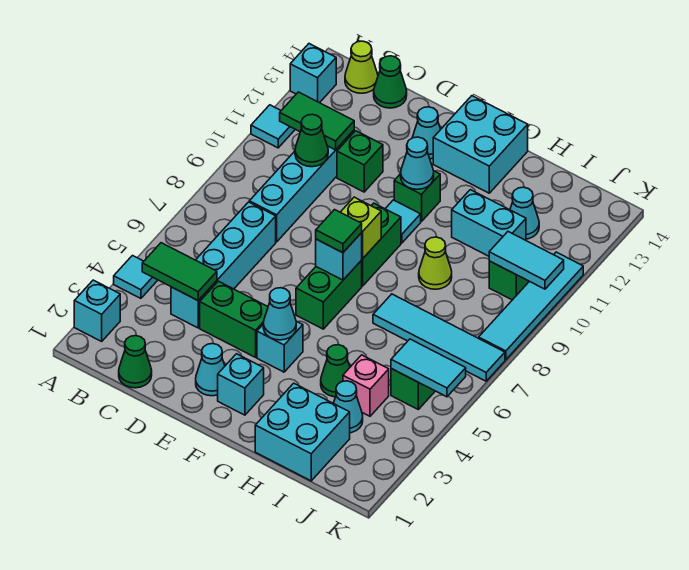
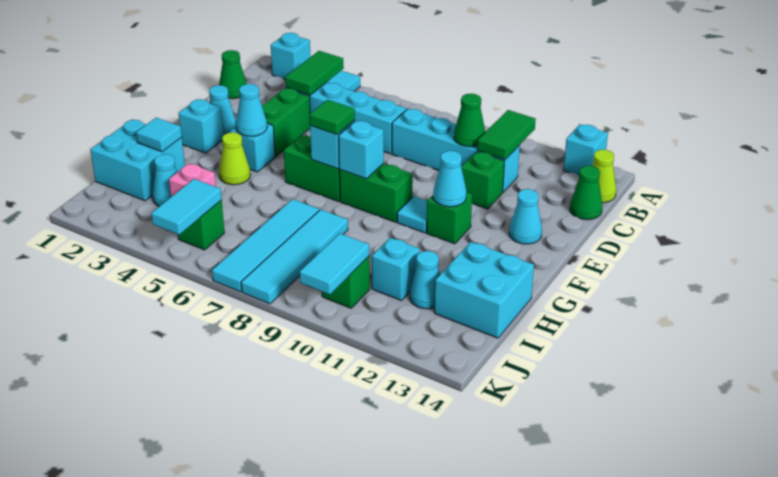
cyan tile A11 level 1 -> cyan tile H2 level 2
lime brick F8 level 2 -> cyan brick F8 level 2
cyan brick F13:G14 level 1 -> cyan brick H13:I14 level 1
green cone H4 level 1 -> none
lime cone H9 level 1 -> lime cone G4 level 1
cyan brick H11:I11 level 1 -> cyan brick I11 level 1
cyan tile K8:K11 level 1 -> cyan tile H8:K8 level 1

